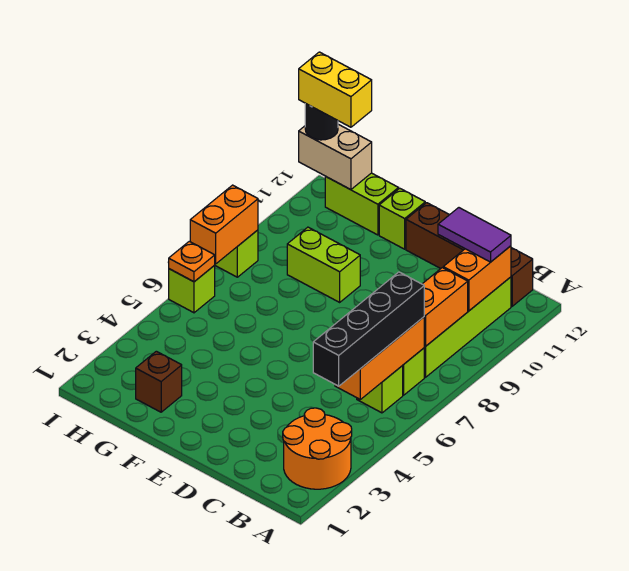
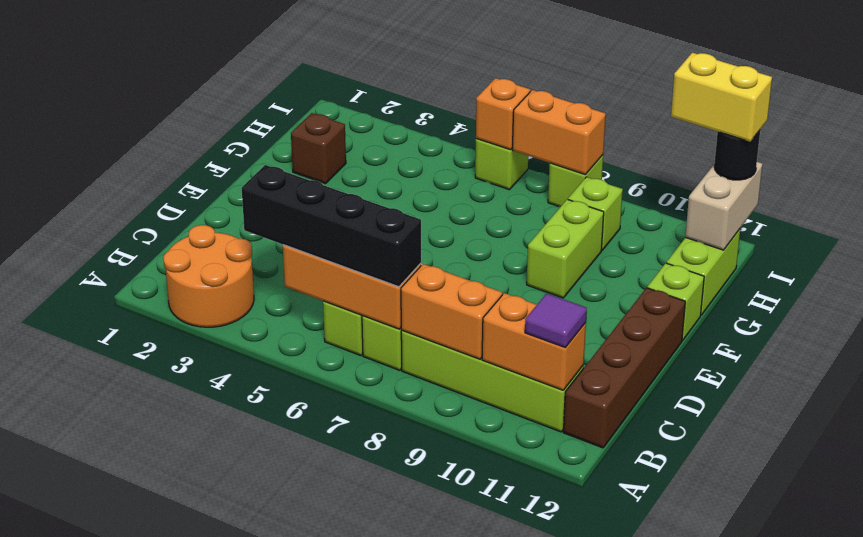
purple tile B11:C11 level 3 -> purple tile B11 level 3
none -> lime brick H9 level 1
yellow brick H12:I12 level 4 -> yellow brick I11:I12 level 4
orange plate I6 level 2 -> orange brick I6 level 2

